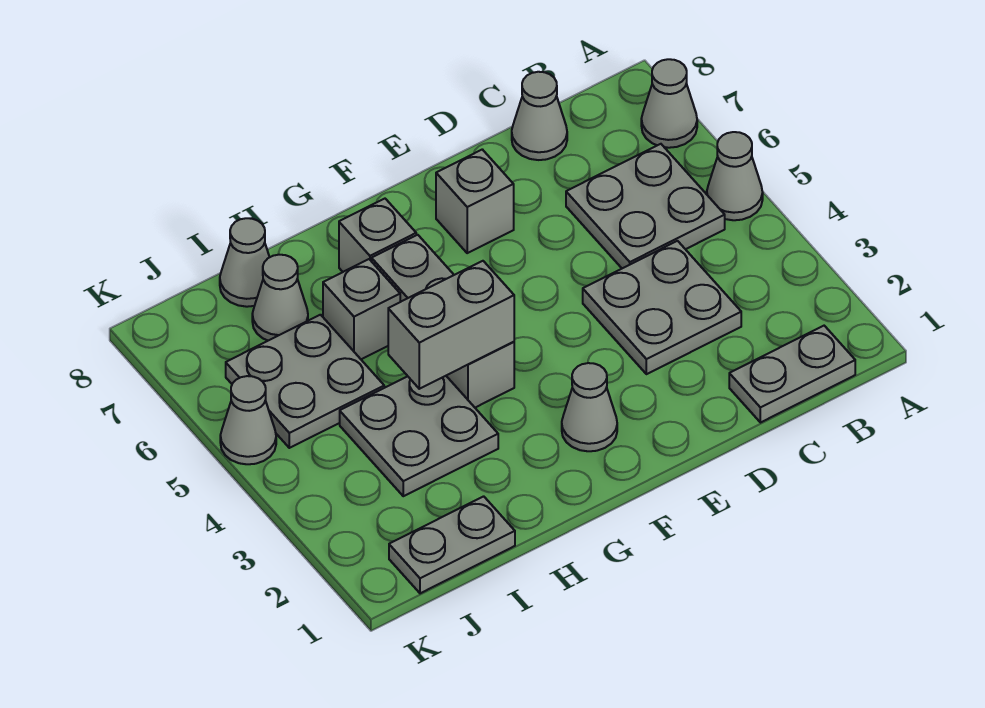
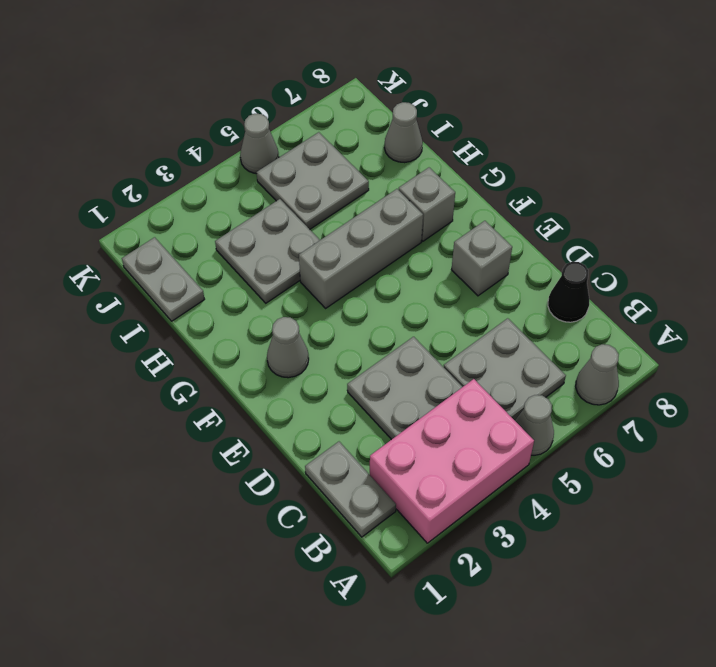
none -> pink brick A2:B4 level 1
grey cone C8 level 1 -> black cone C8 level 1
grey brick G4:H4 level 2 -> none
grey brick H6 level 1 -> none
grey cone I7 level 1 -> none

